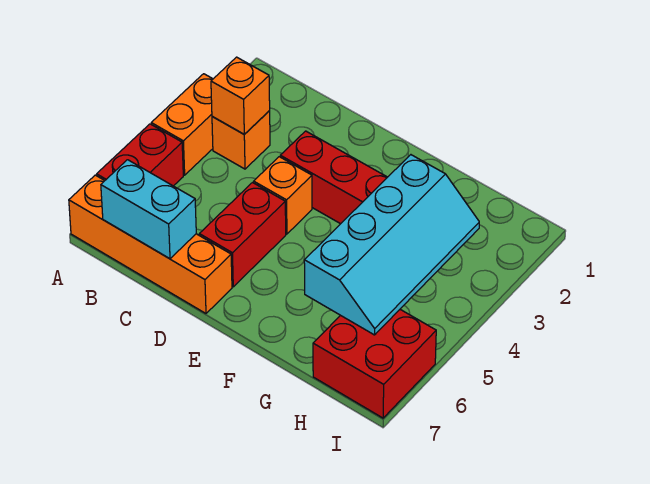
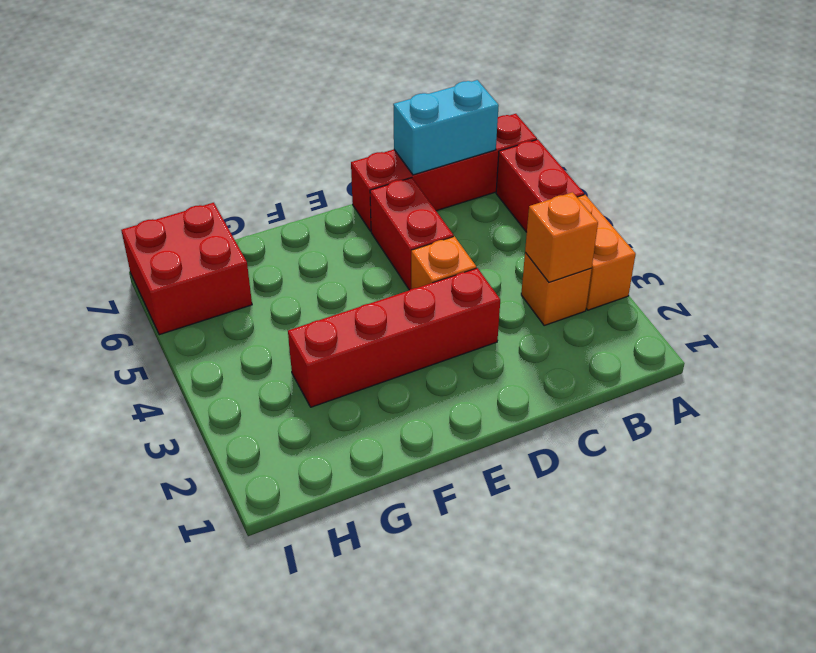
orange brick A7:D7 level 1 -> red brick A7:D7 level 1
cyan slope G3:H6 level 2 top G -> none

